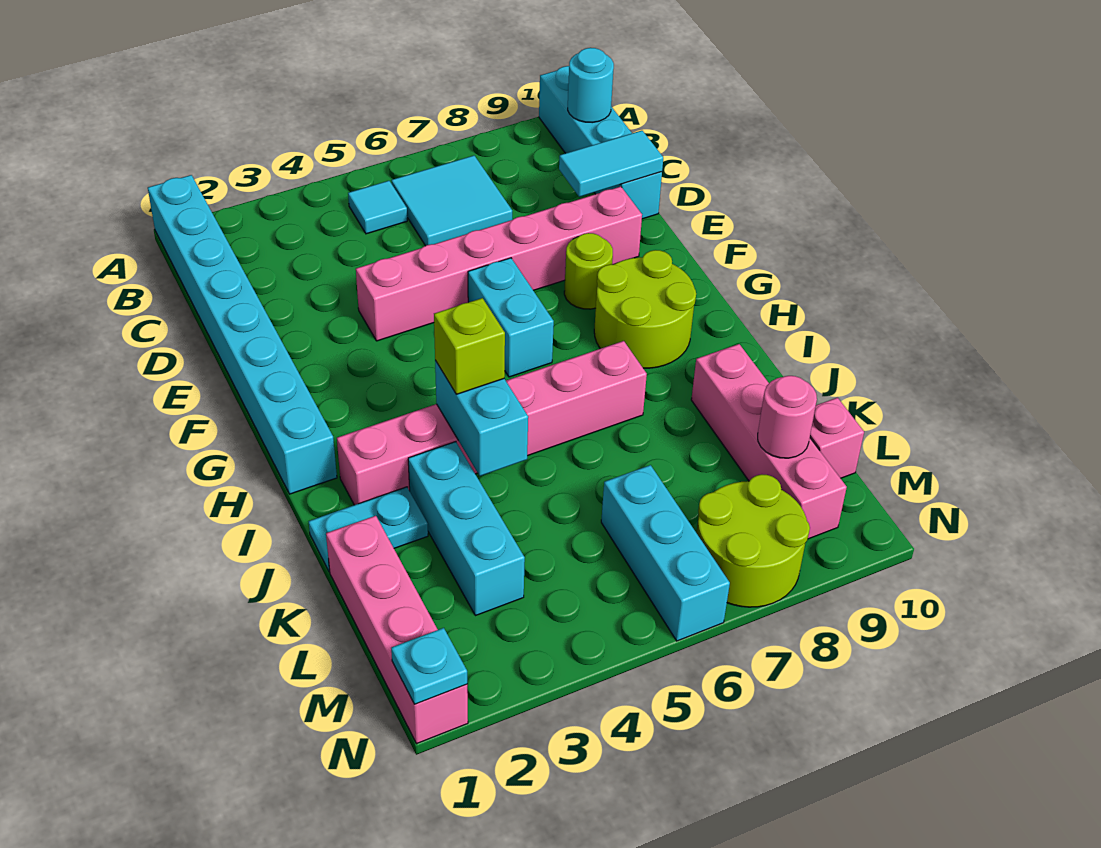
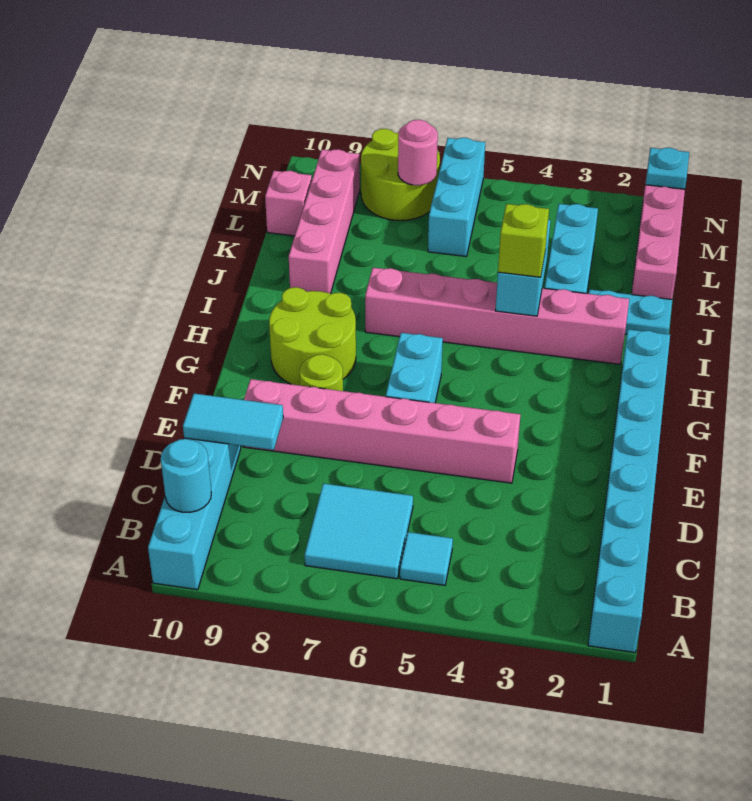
pink round brick L9 level 2 -> pink round brick M7 level 2

